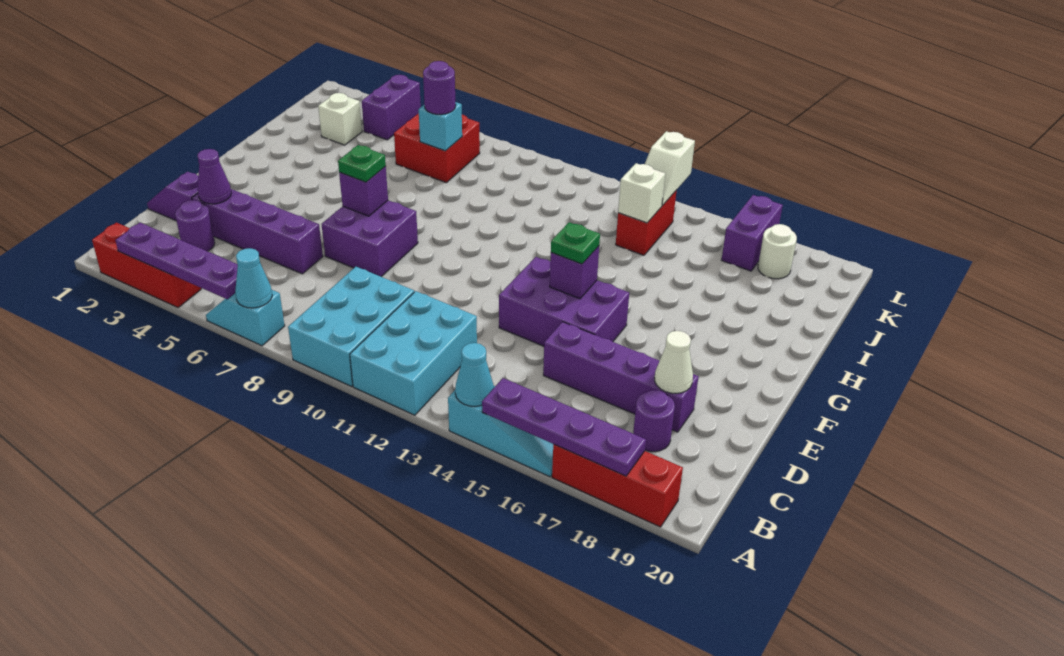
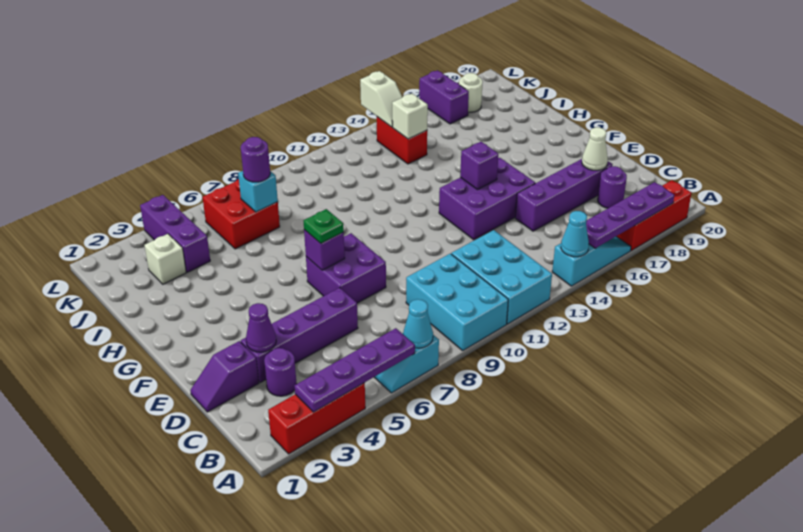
green plate F14 level 3 -> none
purple brick K4:L4 level 1 -> purple brick J4:L4 level 1

